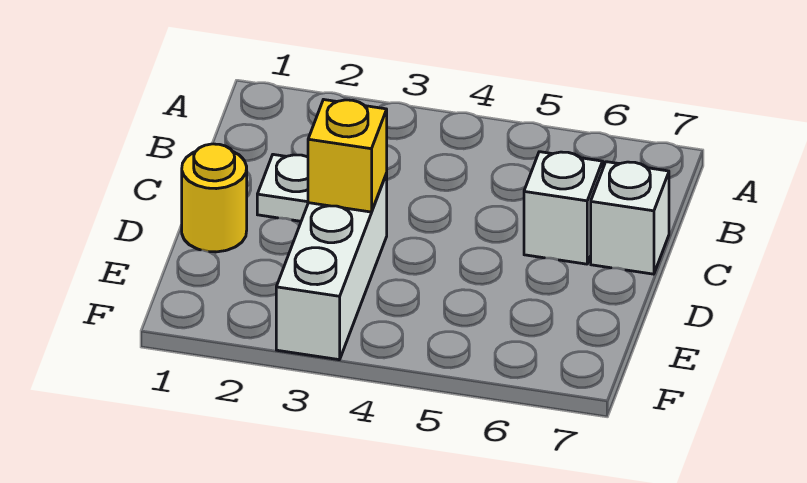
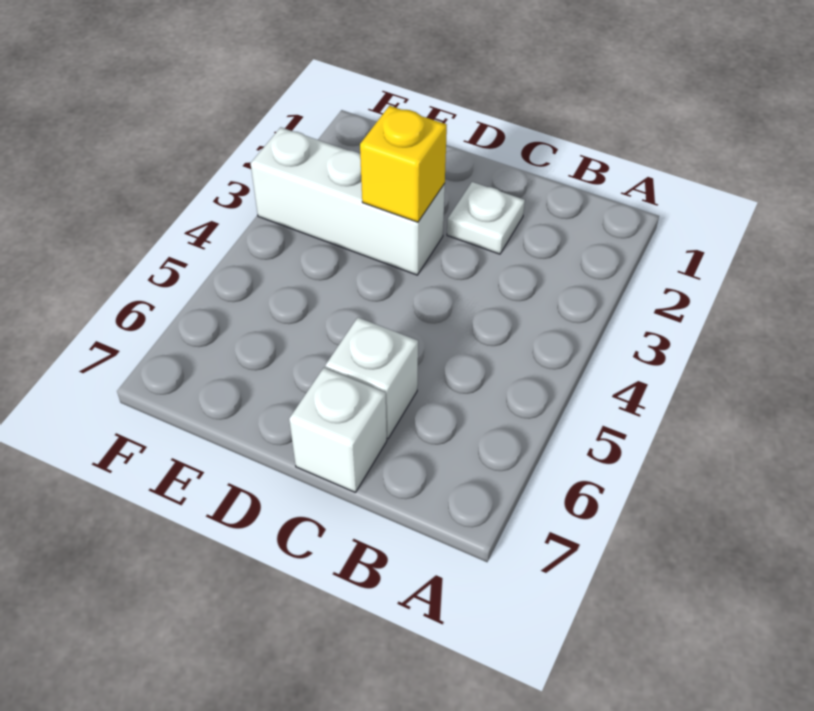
yellow round brick D1 level 1 -> none

